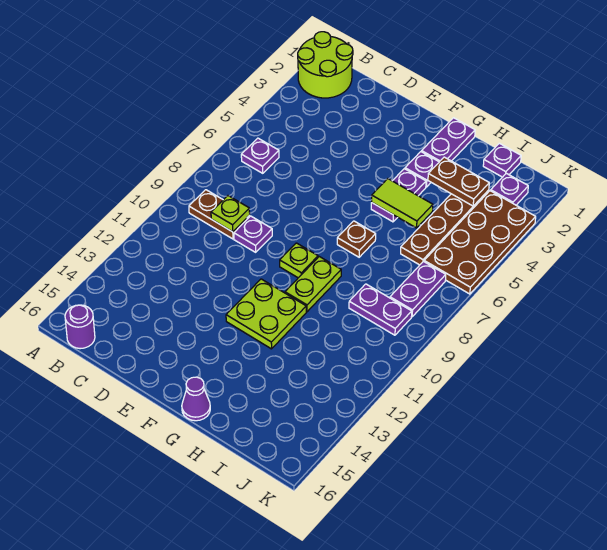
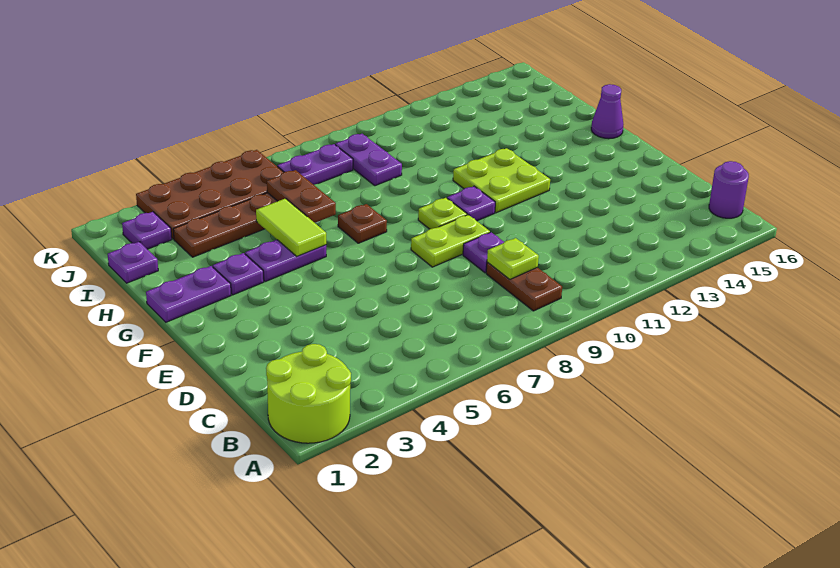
purple plate B6 level 1 -> purple plate F10 level 1
lime plate G9:G10 level 1 -> lime plate E8:E9 level 1
brown plate H3:I3 level 2 -> brown plate H6:I6 level 2

